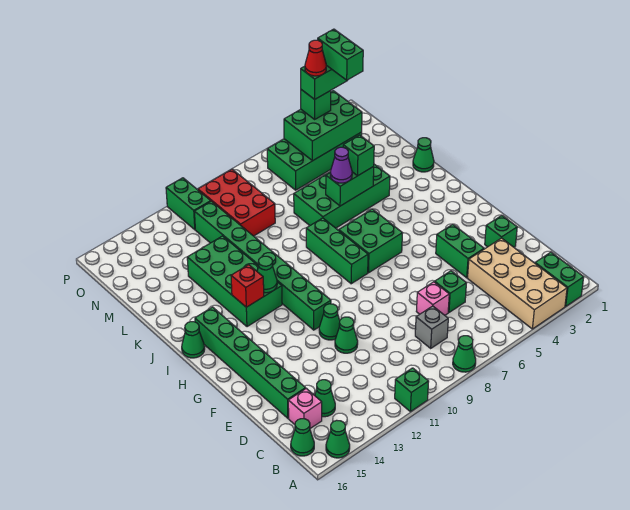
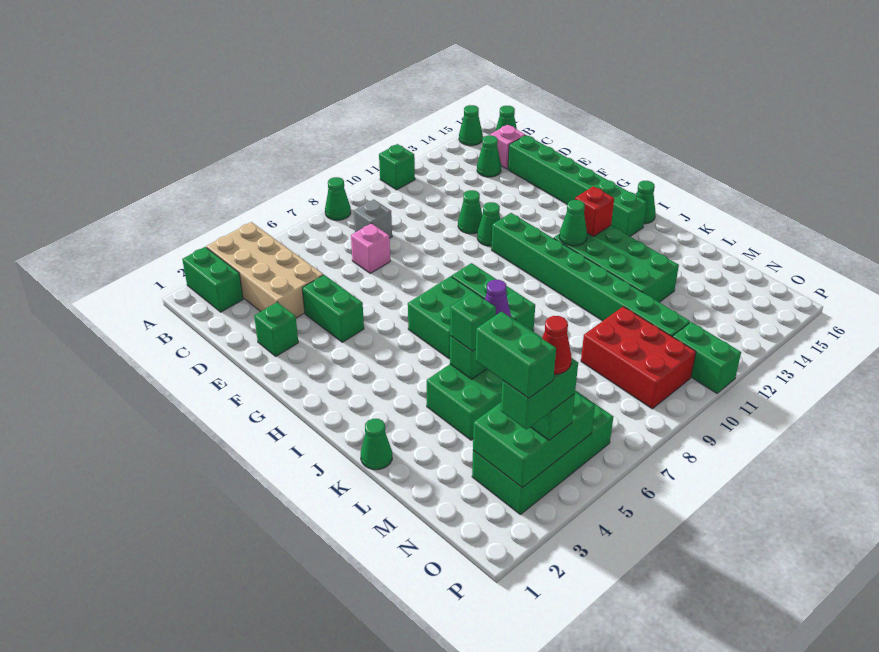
green brick D6 level 1 -> none

